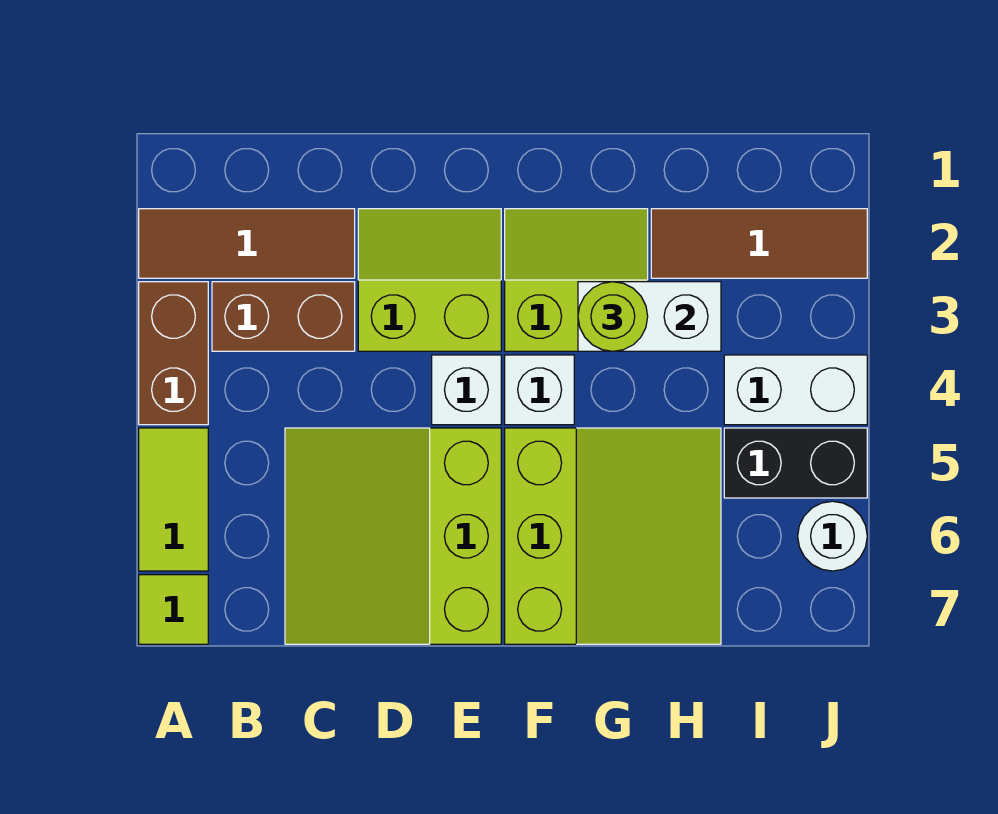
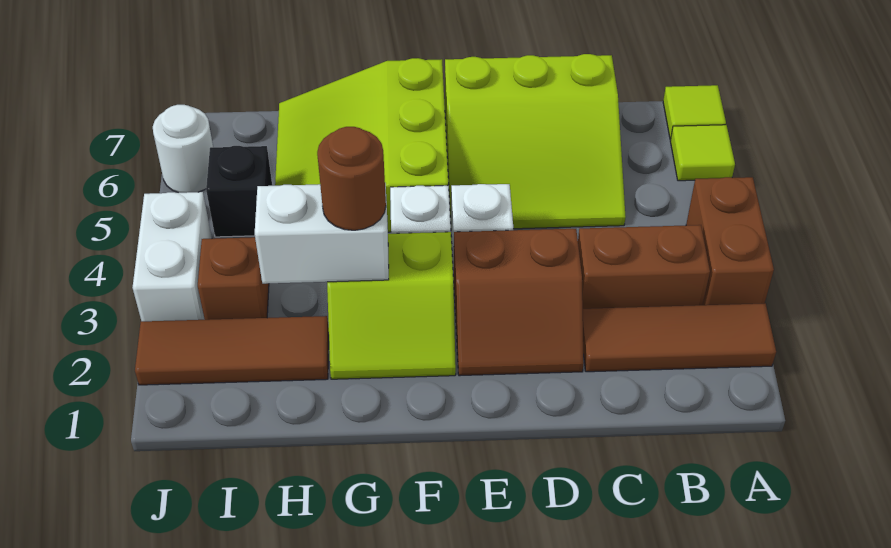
lime tile A5:A6 level 1 -> lime tile A6 level 1
lime slope C5:E7 level 1 top E -> lime slope C5:E7 level 1 top 7
lime slope D2:E3 level 1 top 3 -> brown slope D2:E3 level 1 top 3
lime round brick G3 level 3 -> brown round brick G3 level 3
none -> brown brick I3 level 1
white brick I4:J4 level 1 -> white brick J3:J4 level 1
black brick I5:J5 level 1 -> black brick I5 level 1

